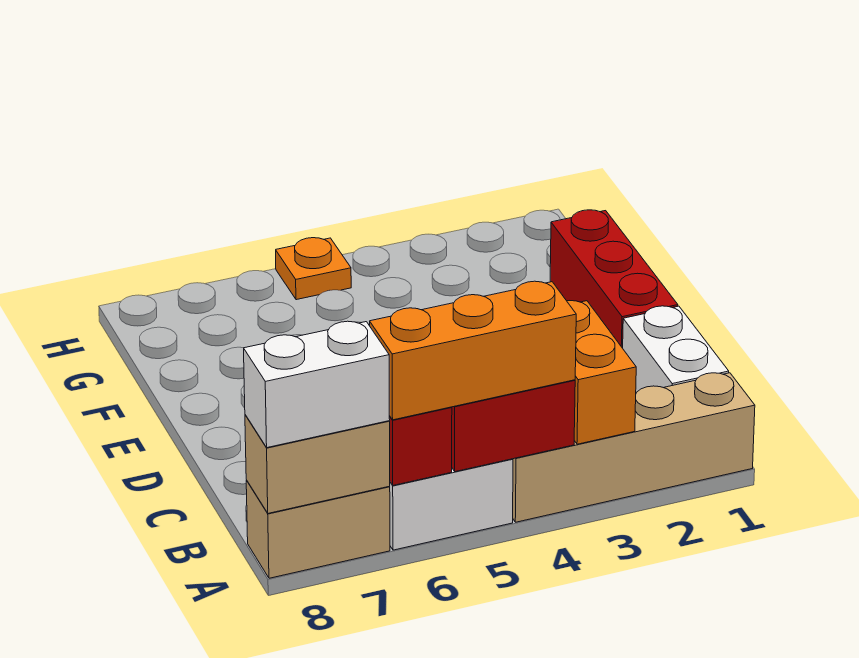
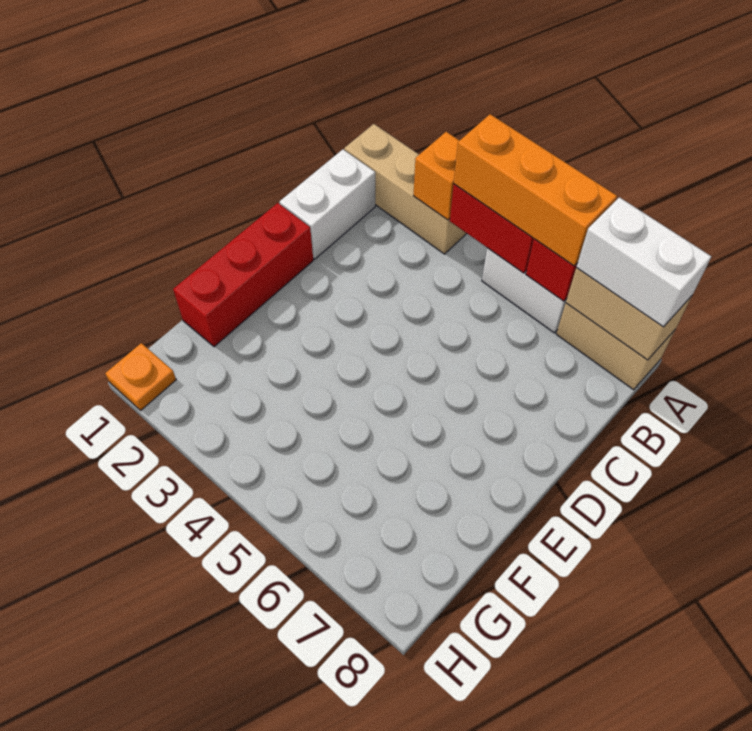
tan brick A1:A4 level 1 -> tan brick A1:A3 level 1
orange brick A3:B3 level 2 -> orange brick A3 level 2
orange plate H5 level 1 -> orange plate H1 level 1

